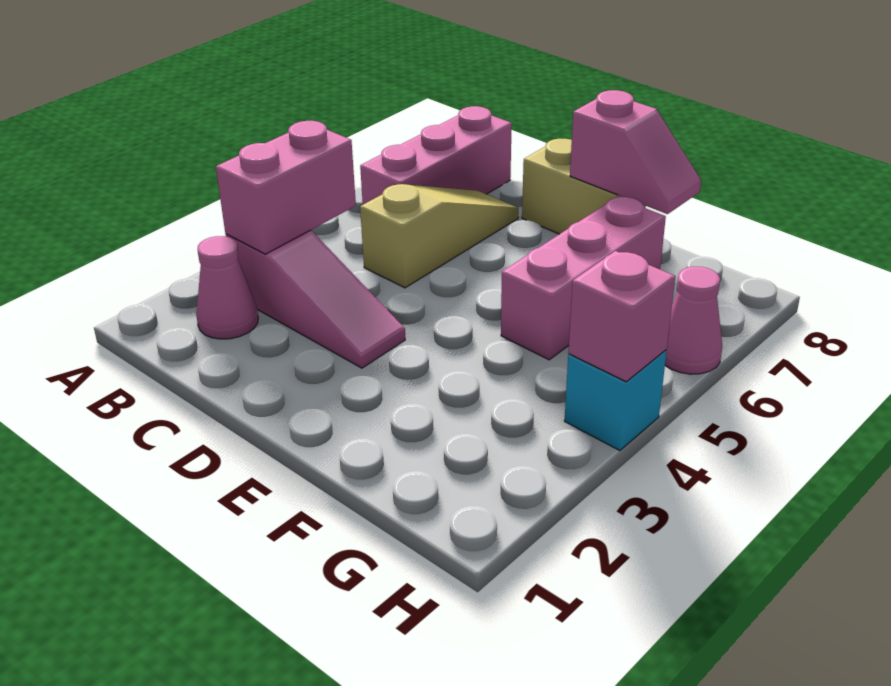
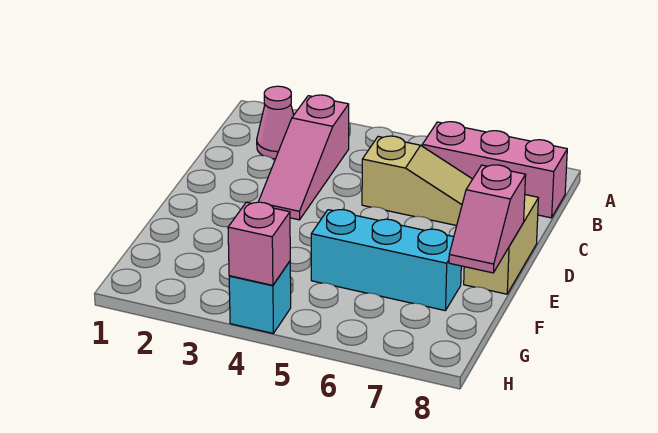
pink brick B3:B4 level 2 -> none
pink brick F5:F7 level 1 -> cyan brick F5:F7 level 1
pink cone H6 level 1 -> none

